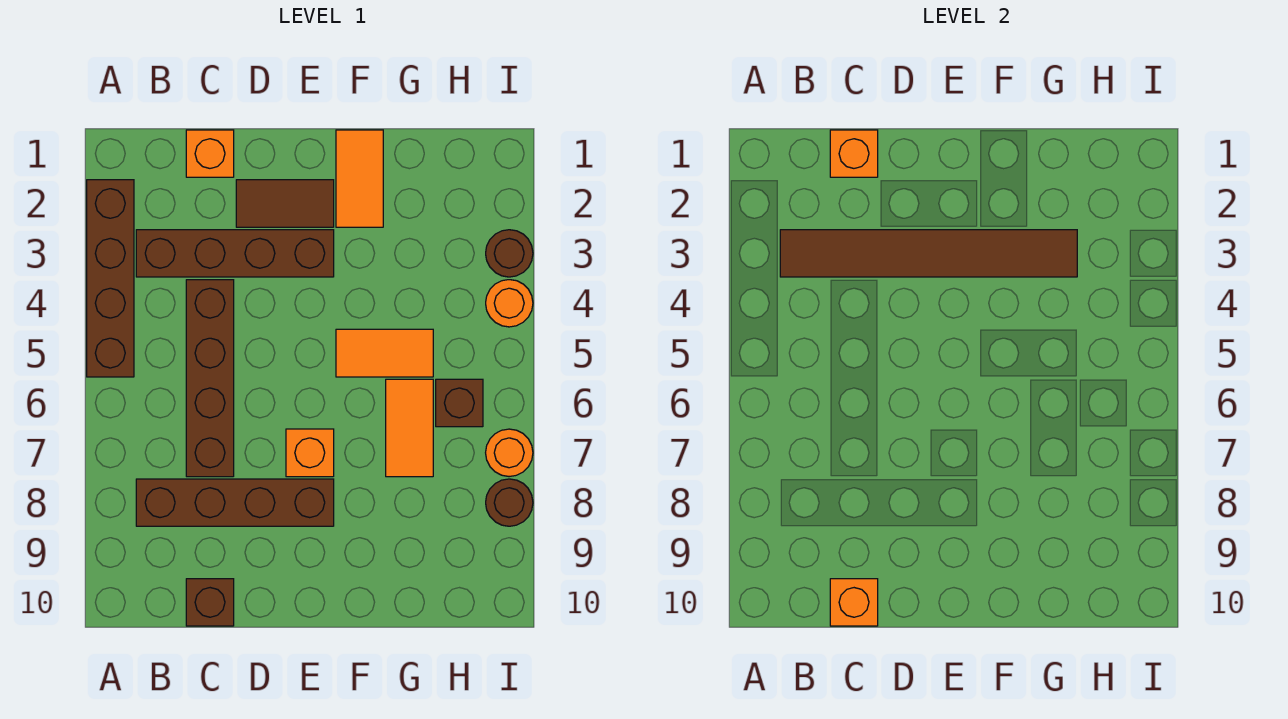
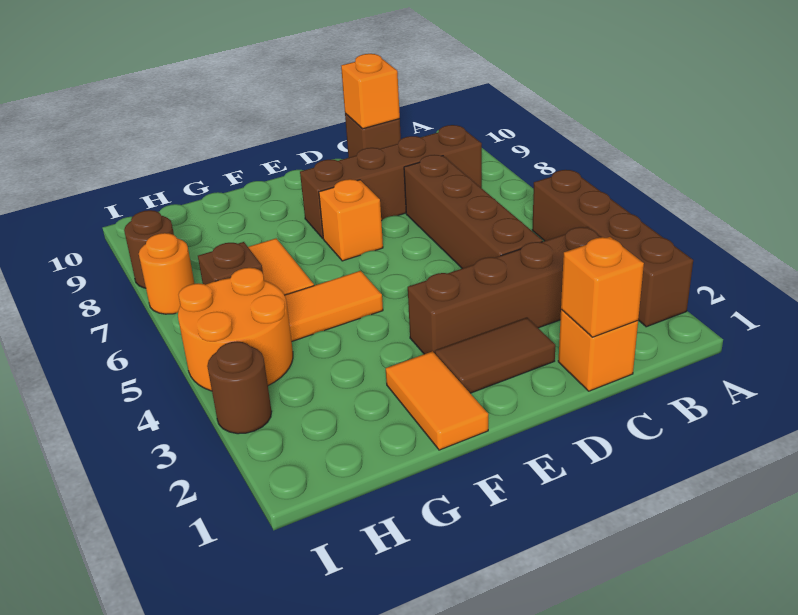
brown tile B3:G3 level 2 -> none
orange round brick I4 level 1 -> orange round brick H4:I5 level 1

